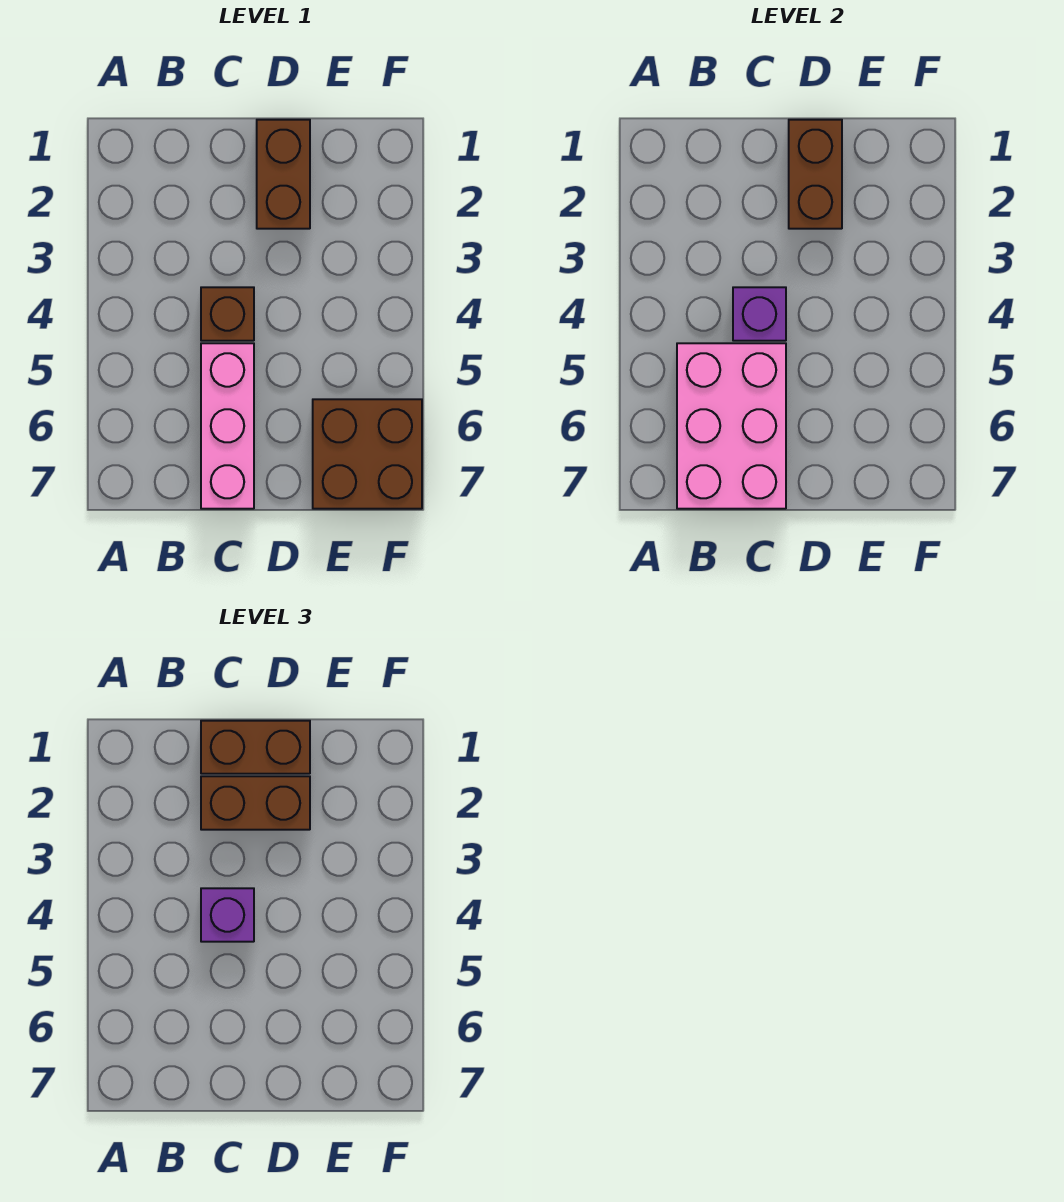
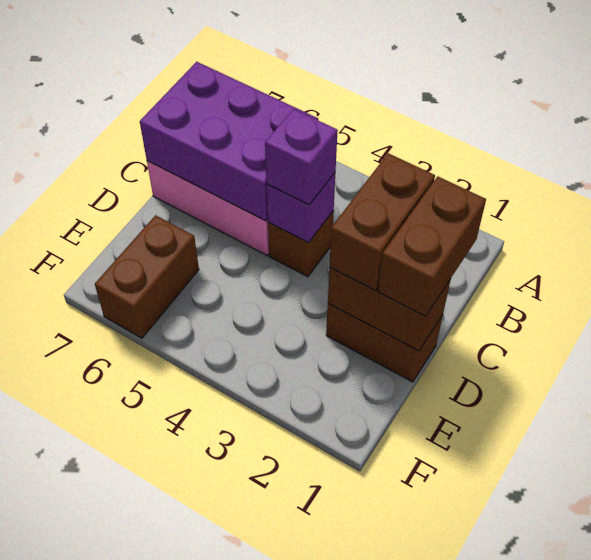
pink brick B5:C7 level 2 -> purple brick B5:C7 level 2
brown brick E6:F7 level 1 -> brown brick E6:F6 level 1

